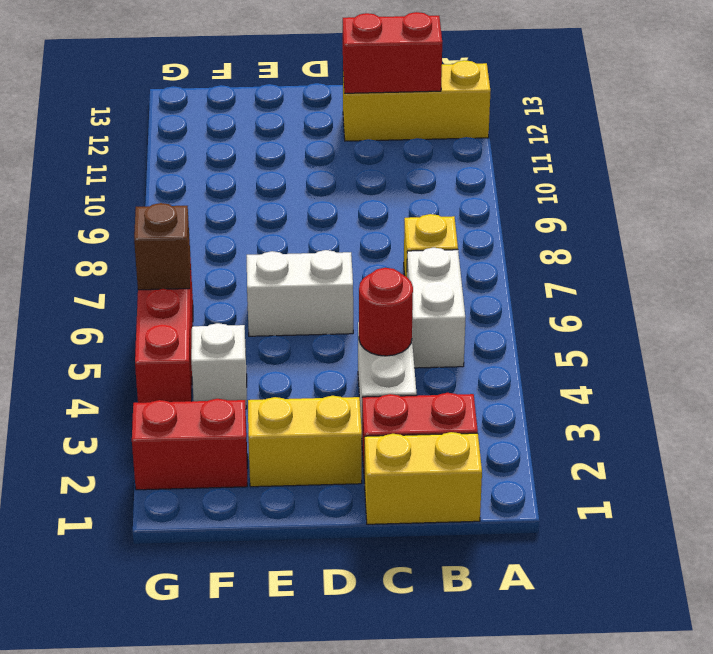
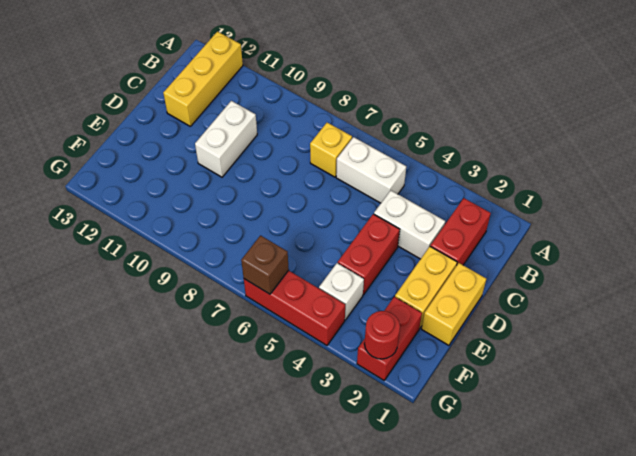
yellow brick B1:C1 level 1 -> yellow brick D1:E1 level 1
red brick B12:C12 level 2 -> red brick D4:E4 level 1
red round brick C4 level 2 -> red round brick G2 level 2
white brick D6:E6 level 1 -> white brick C10:D10 level 1

